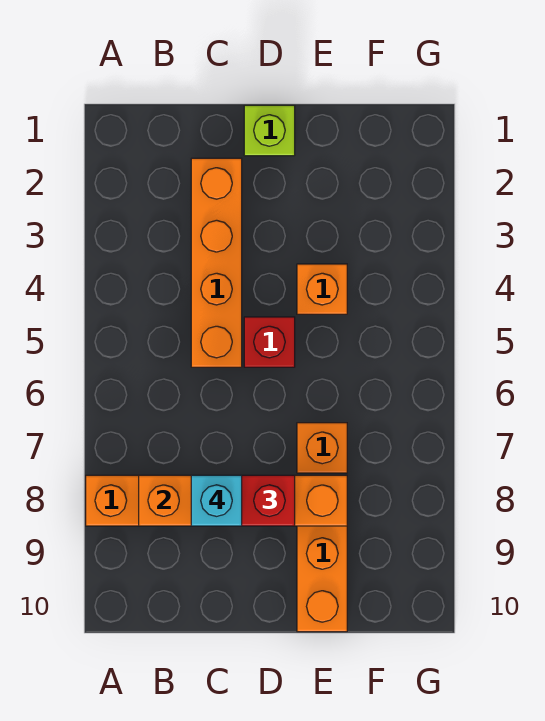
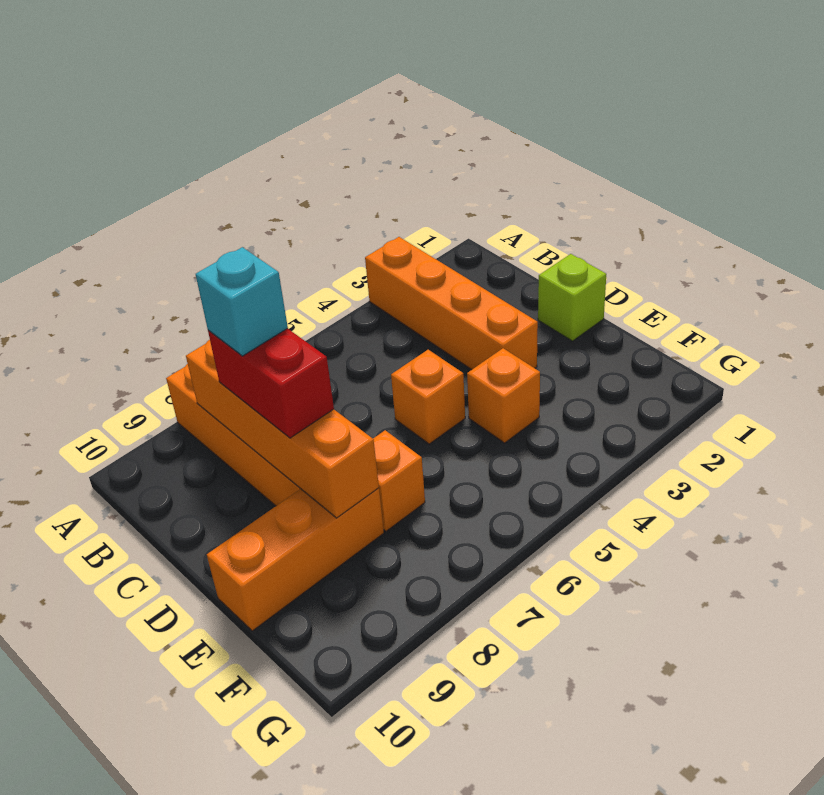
orange brick C2:C5 level 1 -> orange brick A3:D3 level 1
red brick D5 level 1 -> orange brick D5 level 1

